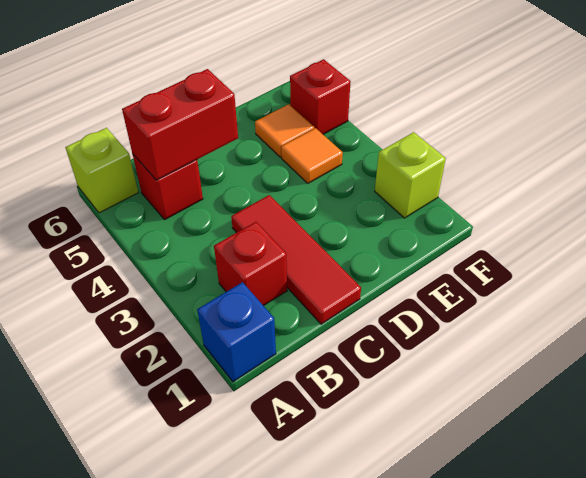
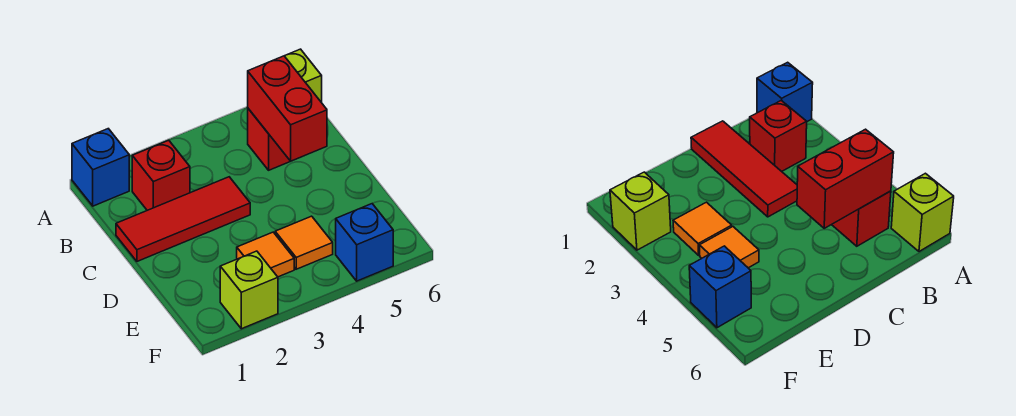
orange tile E5 level 1 -> orange tile E3 level 1
red brick F5 level 1 -> blue brick F5 level 1

